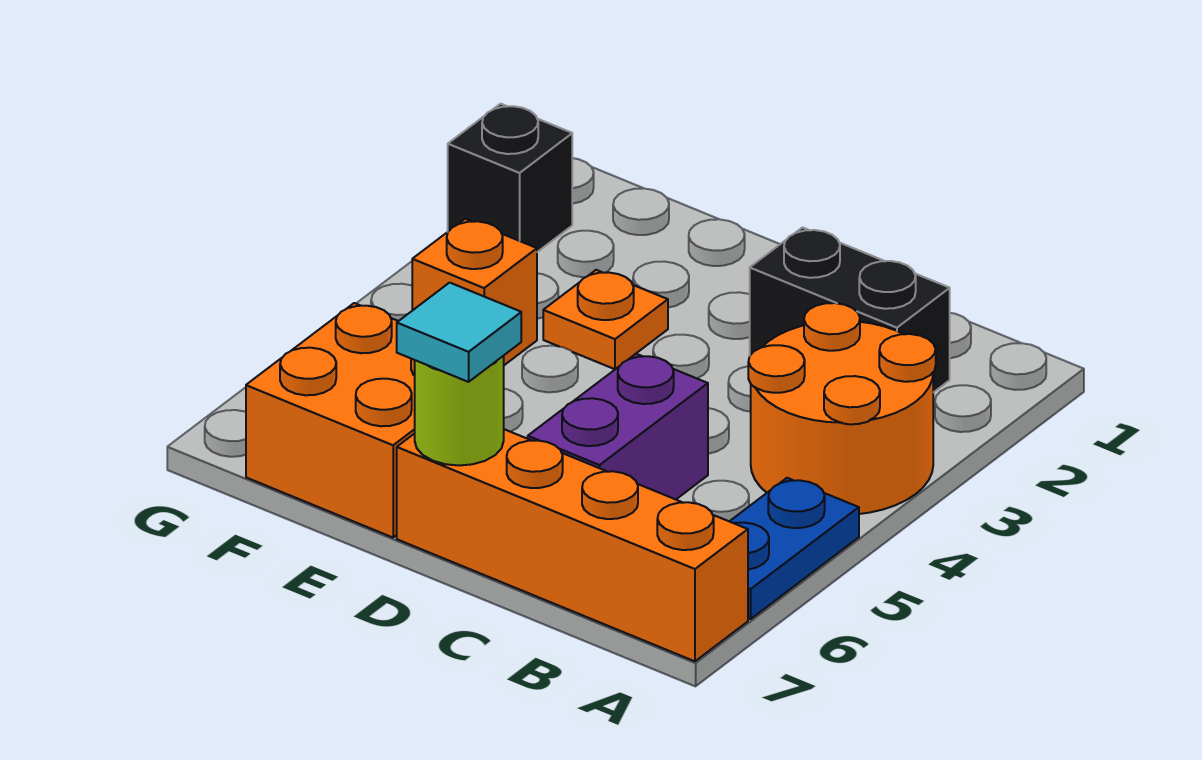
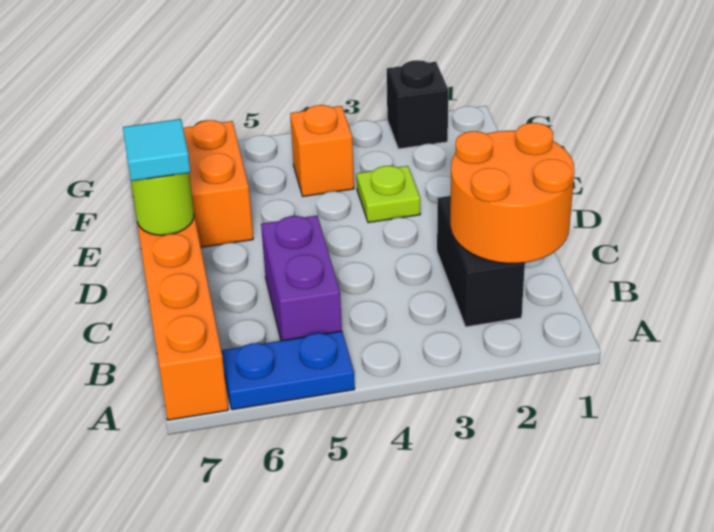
orange round brick A3:B4 level 1 -> orange round brick B1:C2 level 2
purple brick C5:C6 level 1 -> purple brick B5:C5 level 1
orange plate E3 level 1 -> lime plate E3 level 1

